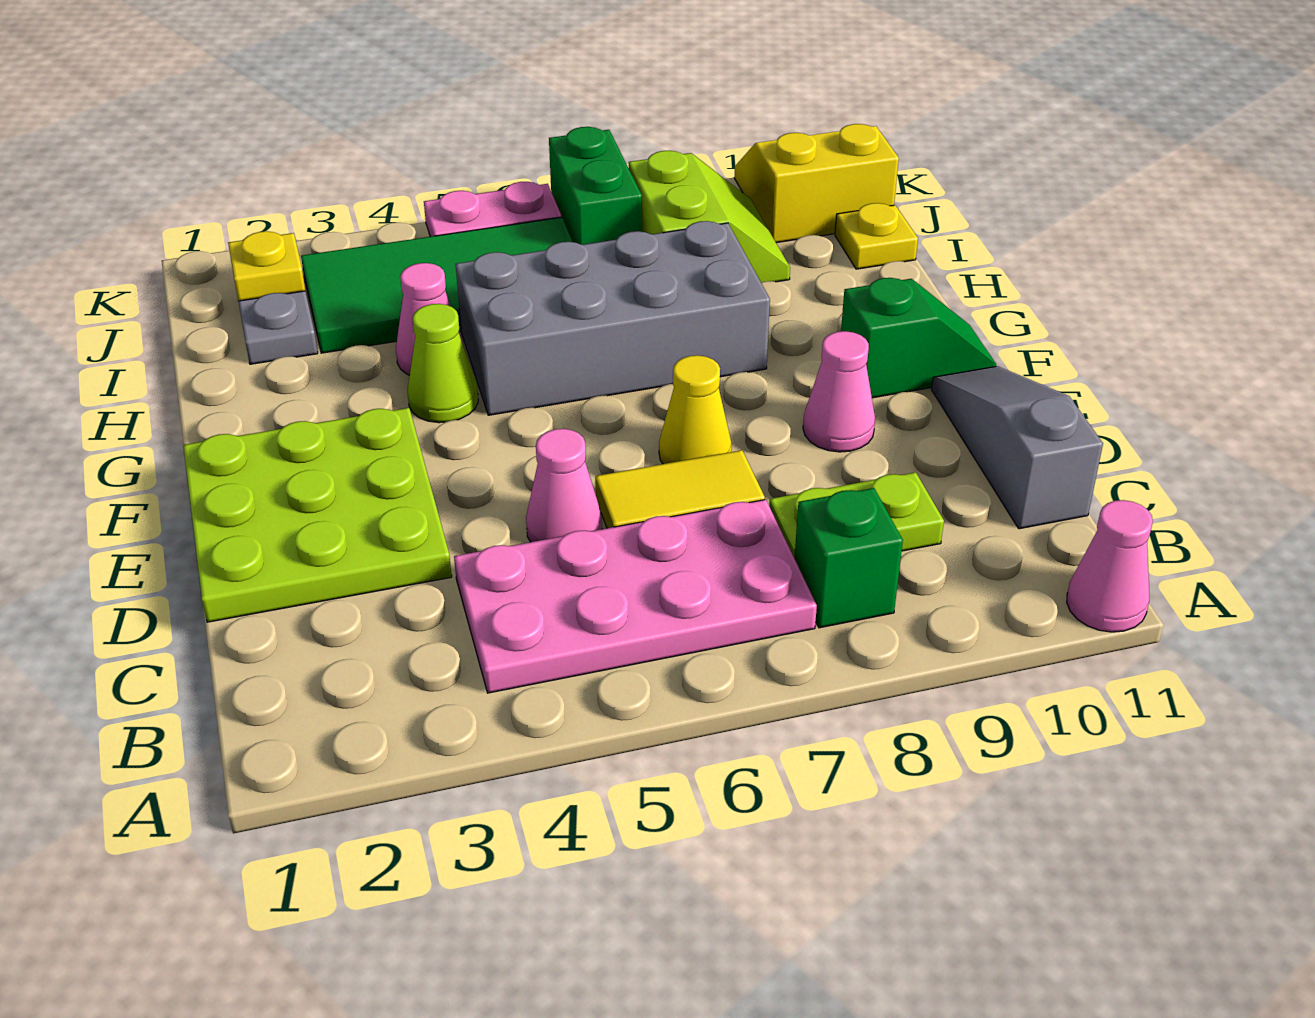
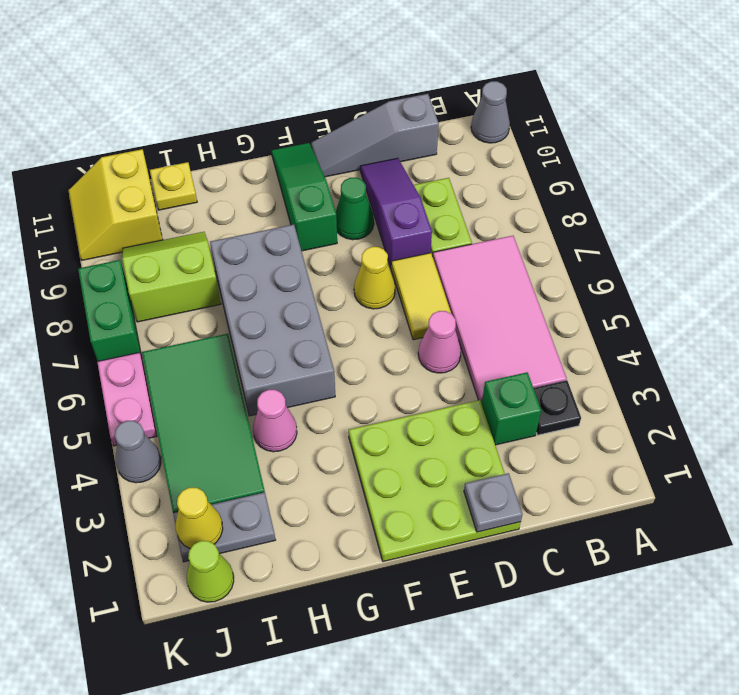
pink cone A11 level 1 -> grey cone A11 level 1
none -> black plate B3 level 1
pink plate B4:C7 level 1 -> pink tile B4:C7 level 1
green brick B8 level 1 -> green brick C3 level 1
none -> grey plate D1 level 2
none -> purple slope D8:D10 level 1 top 8
pink cone E9 level 1 -> green cone E9 level 1
green slope F10:F11 level 1 top 10 -> green slope F9:F11 level 1 top 9
lime cone G4 level 1 -> lime cone J1 level 1
yellow plate J2 level 2 -> yellow cone J2 level 2
green brick J7:K7 level 1 -> green brick K7:K8 level 1
none -> grey cone K4 level 1

